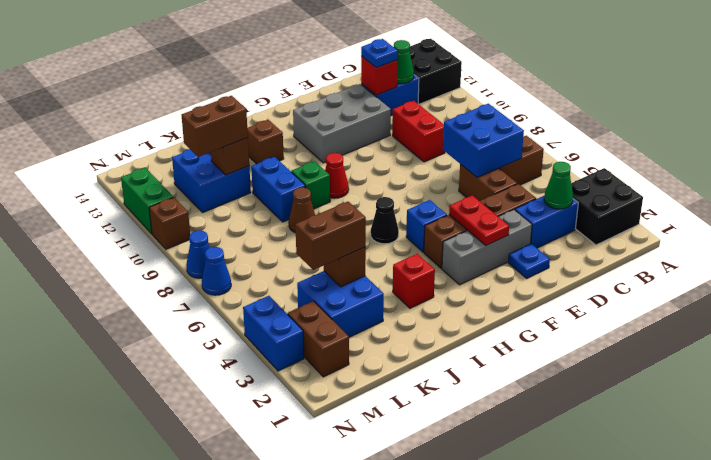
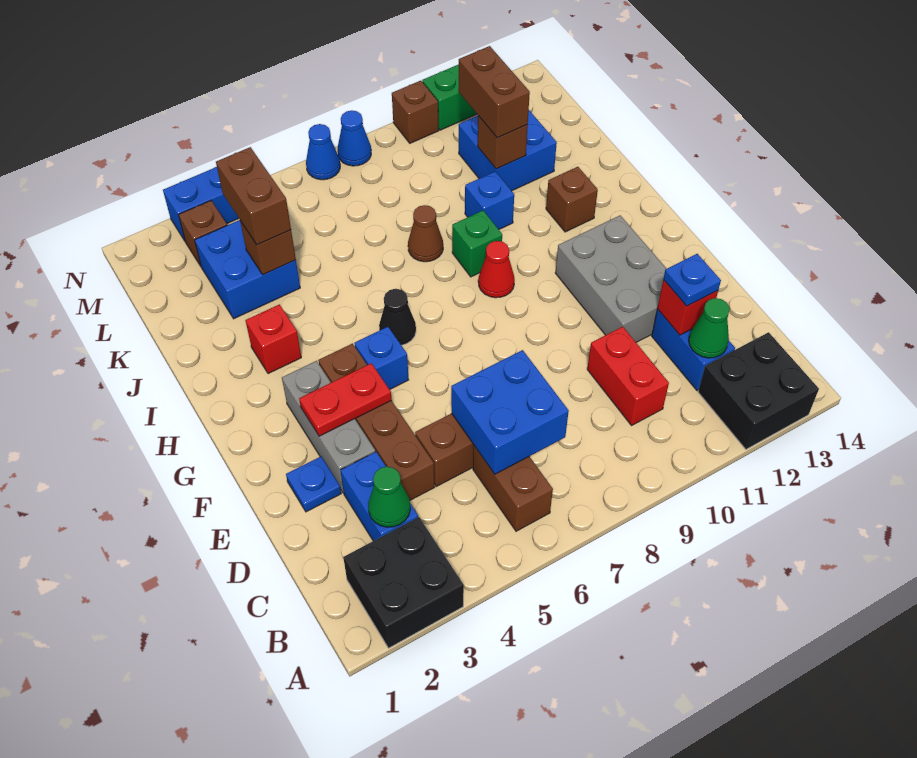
red brick D9:D10 level 1 -> red brick C10:D10 level 1
blue brick J9:J10 level 1 -> blue brick J10 level 1
brown brick M2:M3 level 1 -> brown brick M3 level 1

